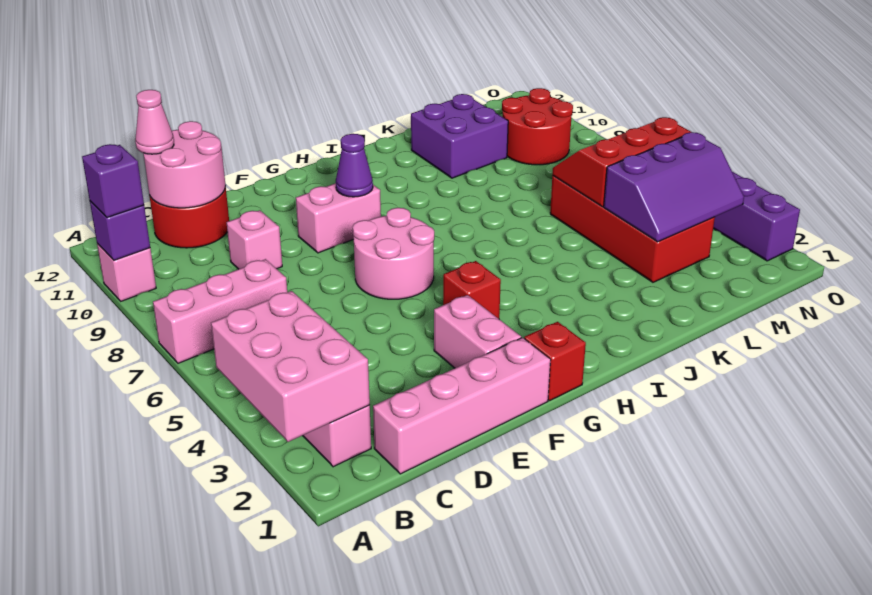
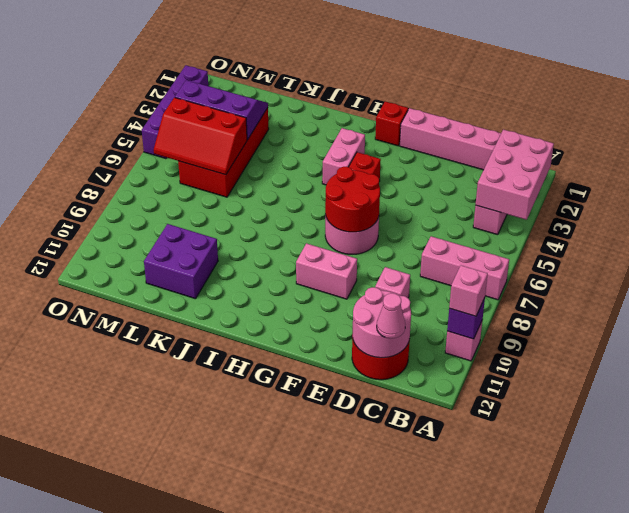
purple brick A10 level 3 -> pink brick A10 level 3
pink brick F2:F3 level 1 -> pink brick H3:H4 level 1
purple cone G9 level 2 -> none
red round brick M9:N10 level 1 -> red round brick F6:G7 level 2

